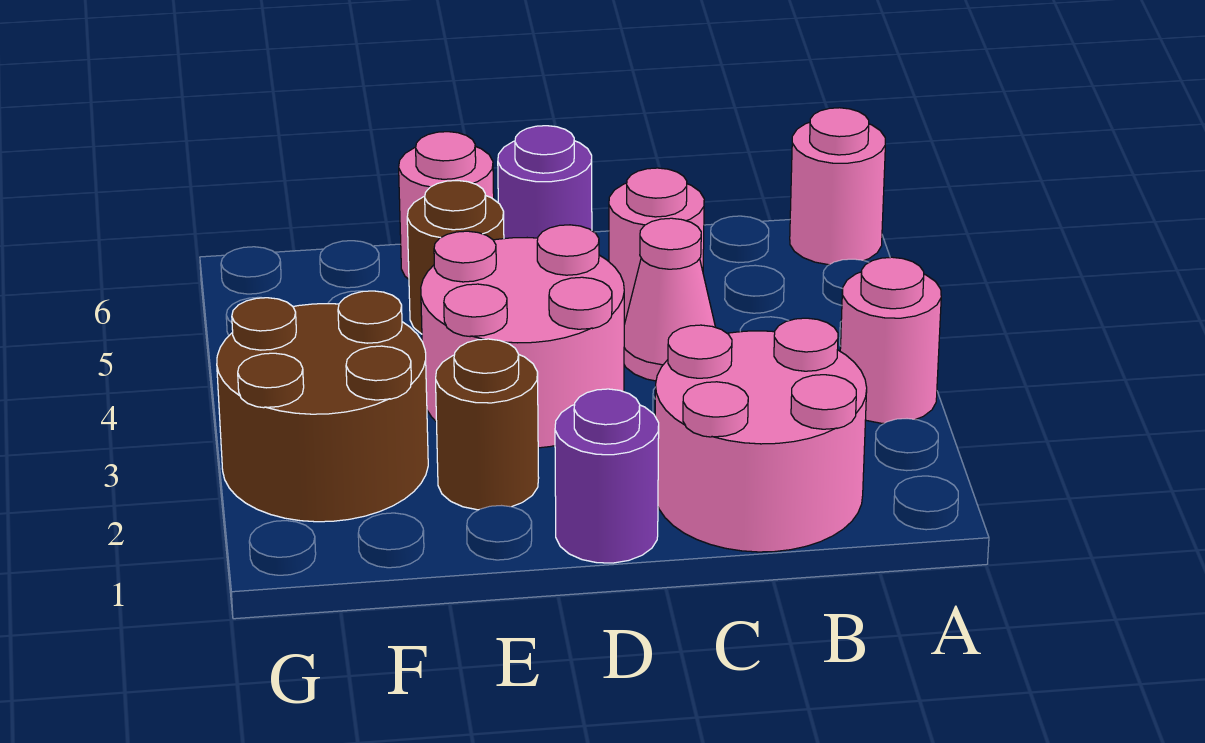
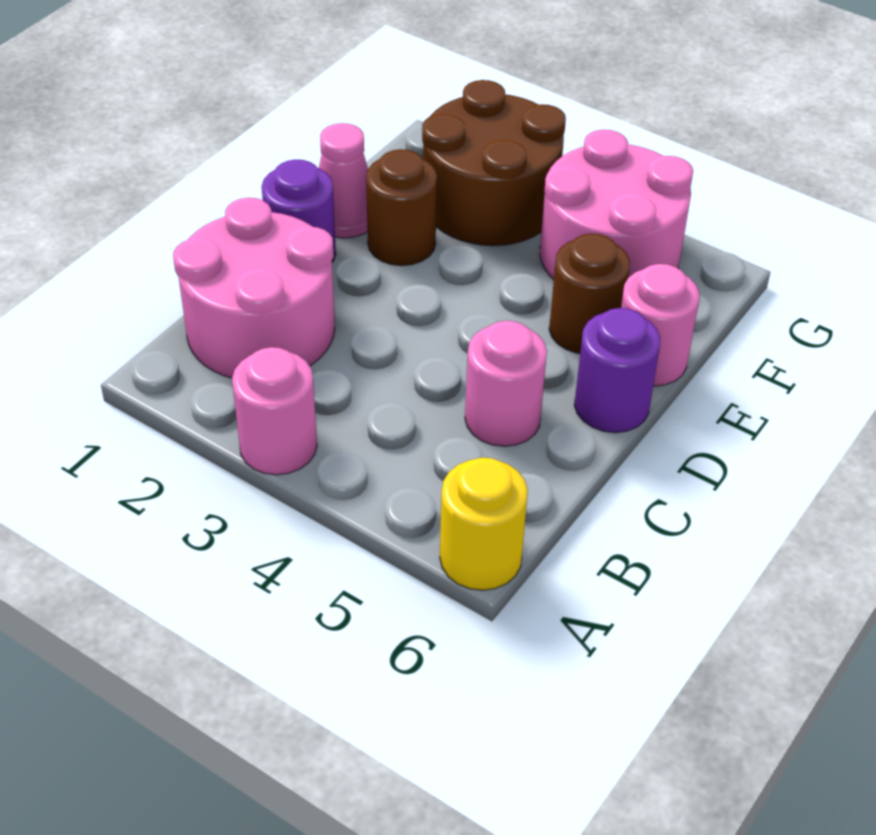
pink round brick A6 level 1 -> yellow round brick A6 level 1
pink cone C4 level 1 -> pink cone E1 level 1
pink round brick D3:E4 level 1 -> pink round brick F4:G5 level 1

